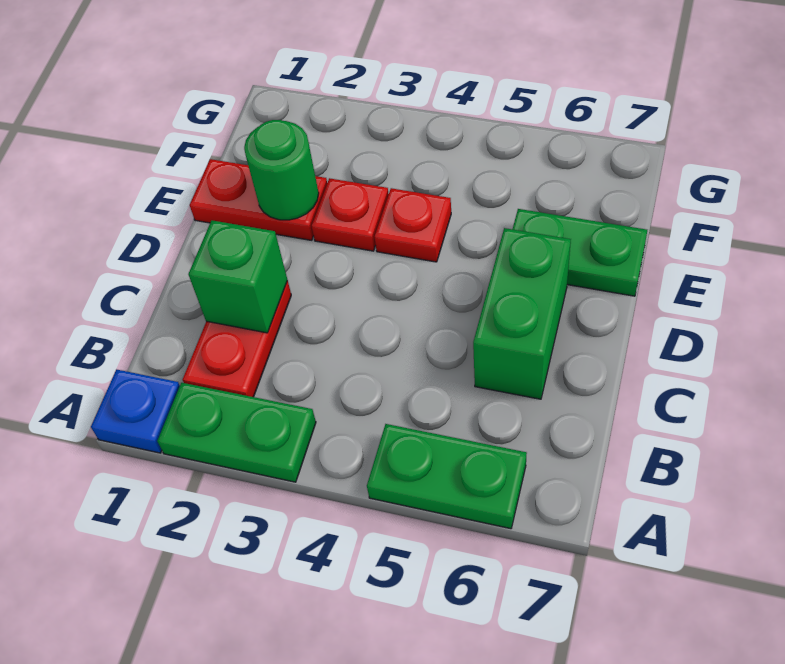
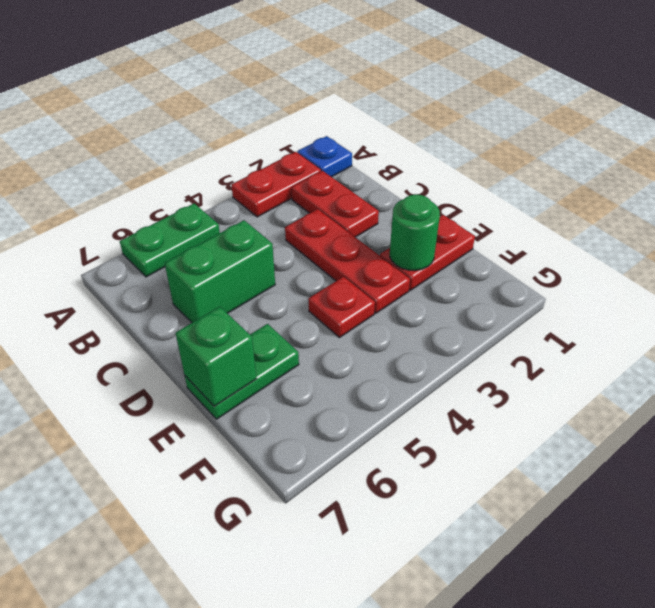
green plate A2:A3 level 1 -> red plate A2:A3 level 1
green brick C2 level 2 -> green brick E7 level 2
green brick C6:D6 level 1 -> green brick C5:C6 level 1
red plate E3 level 1 -> red plate C3:E3 level 1

